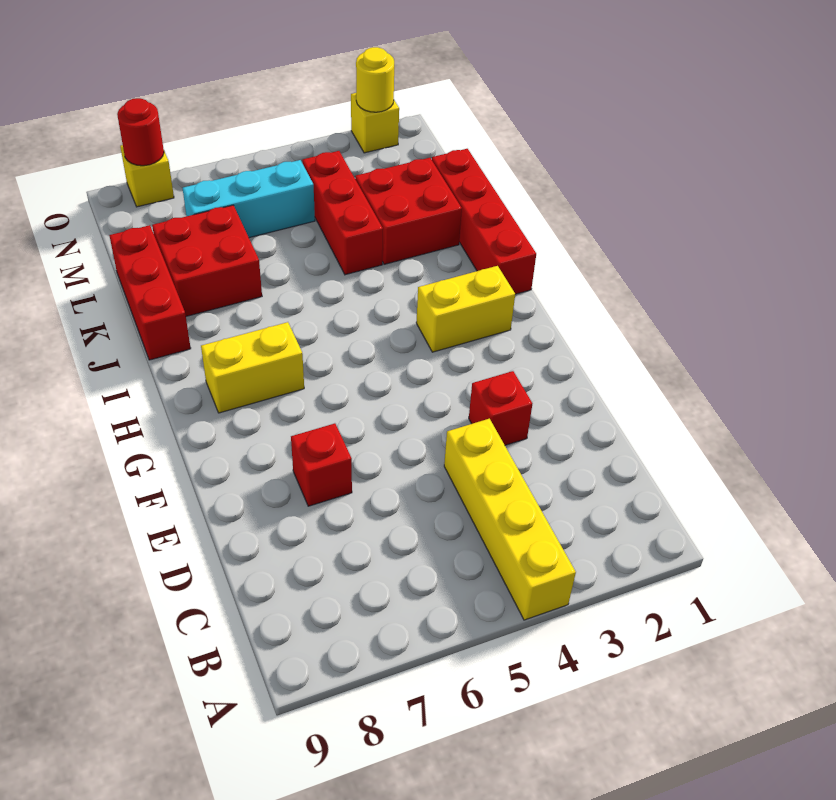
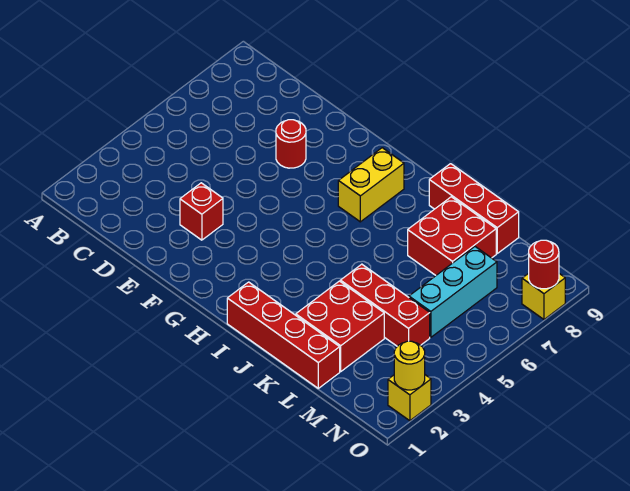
yellow brick A4:D4 level 1 -> none
red brick E7 level 1 -> red round brick E7 level 1
yellow brick H2:H3 level 1 -> none

